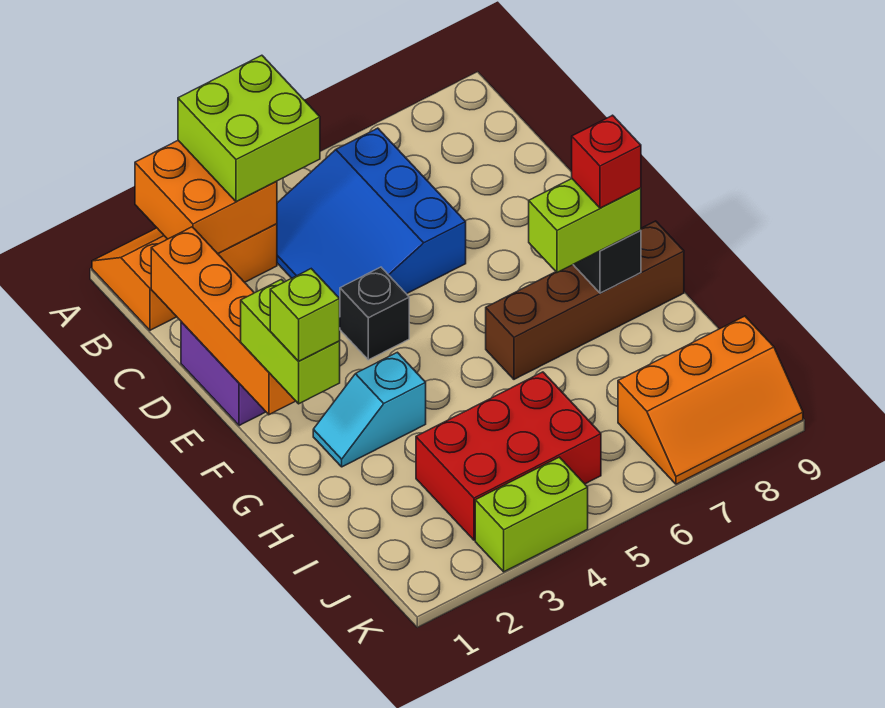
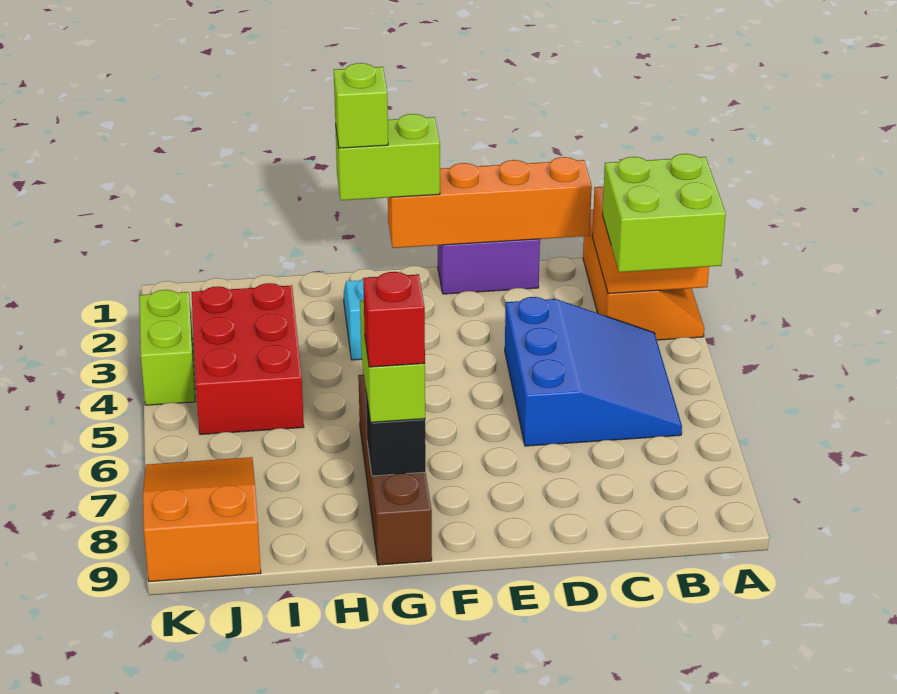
blue slope B4:D6 level 1 top 6 -> blue slope B4:D6 level 1 top D
black brick E4 level 1 -> none
orange slope J7:K9 level 1 top J -> orange slope J7:K9 level 1 top 9

